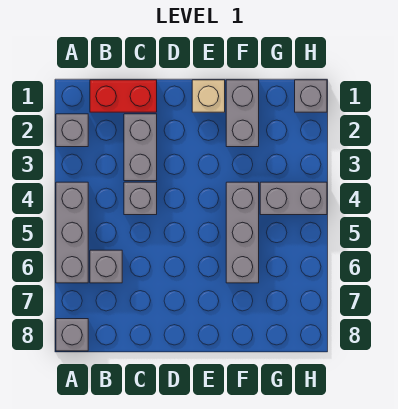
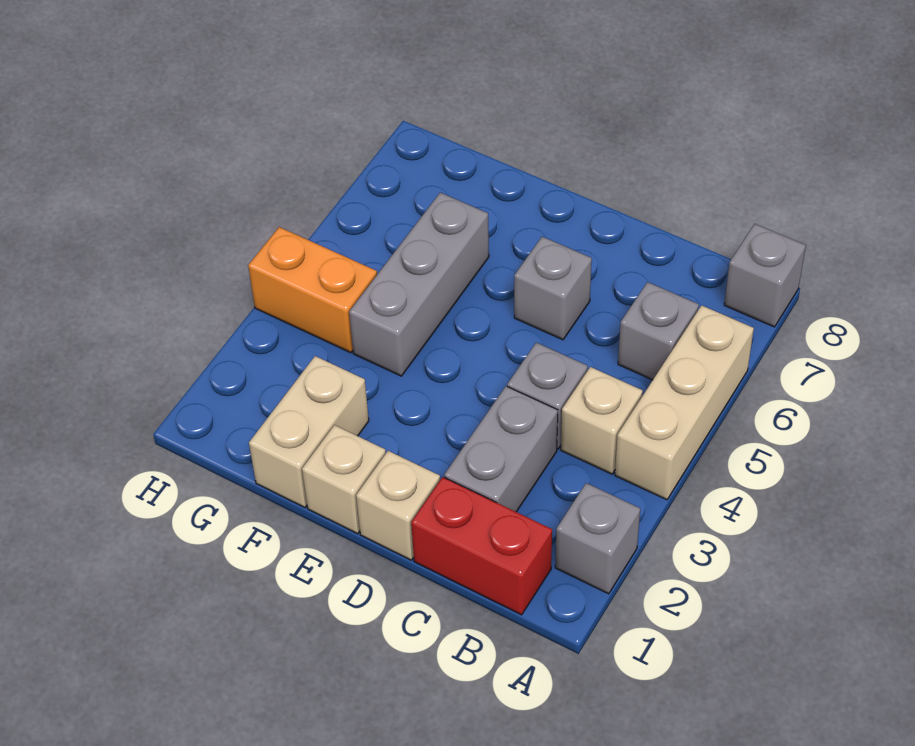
grey brick A4:A6 level 1 -> tan brick A4:A6 level 1
none -> tan brick B4 level 1
none -> tan brick D1 level 1
grey brick F1:F2 level 1 -> tan brick F1:F2 level 1
grey brick G4:H4 level 1 -> orange brick G4:H4 level 1
grey brick H1 level 1 -> grey brick D6 level 1

